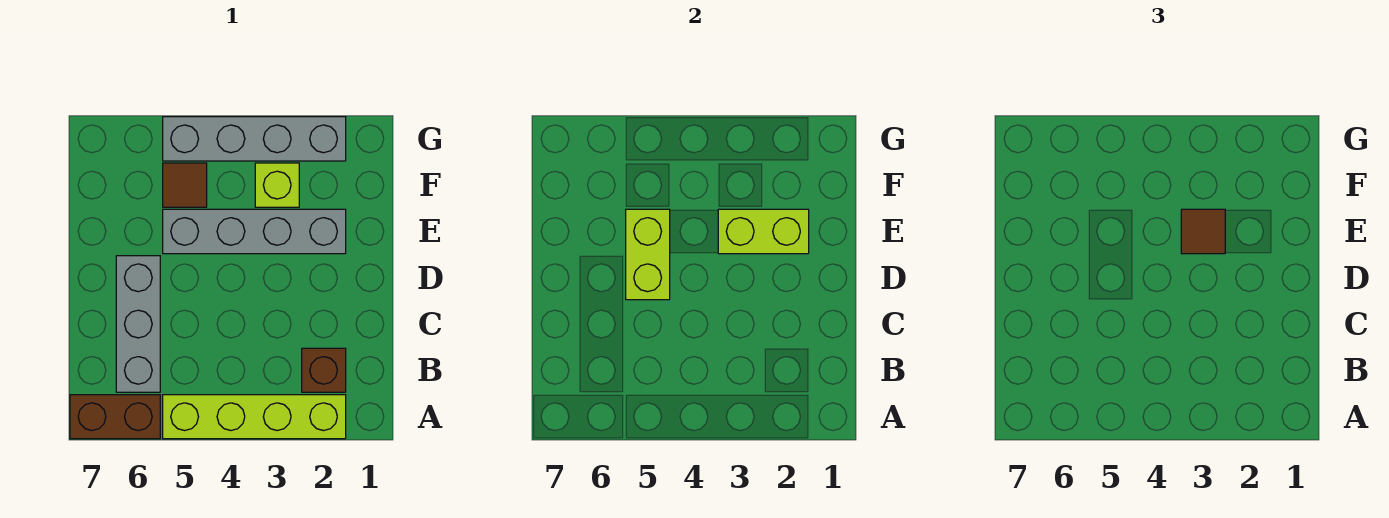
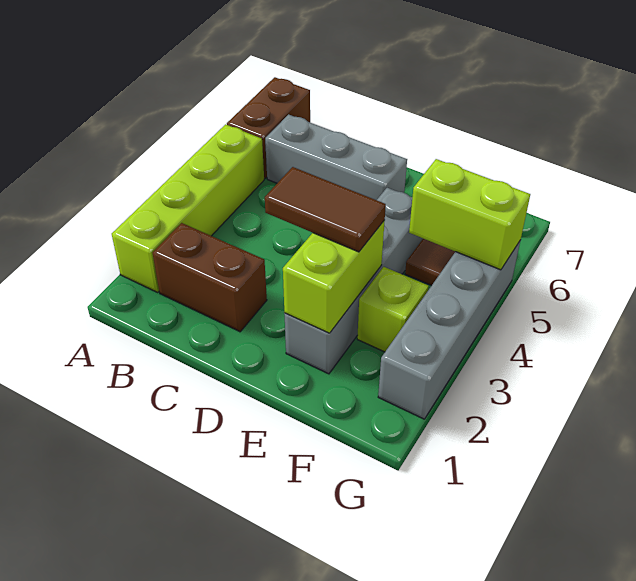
brown brick B2 level 1 -> brown brick B2:C2 level 1
lime brick D5:E5 level 2 -> lime brick F5:G5 level 2
brown tile E3 level 3 -> brown tile D3:E3 level 3

